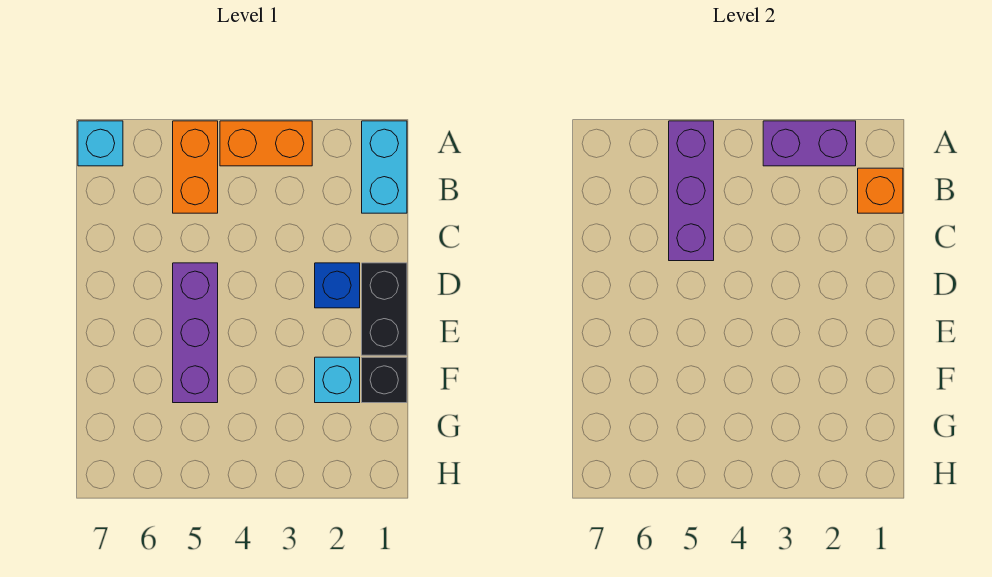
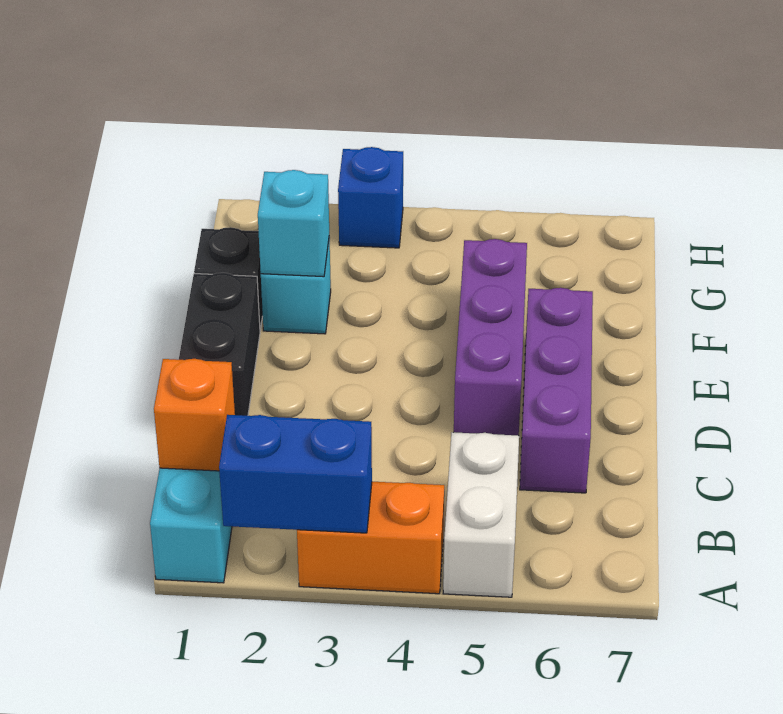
purple brick A2:A3 level 2 -> blue brick A2:A3 level 2
orange brick A5:B5 level 1 -> white brick A5:B5 level 1
purple brick A5:C5 level 2 -> purple brick C6:E6 level 1
cyan brick A7 level 1 -> cyan brick F2 level 2
blue brick D2 level 1 -> blue brick H3 level 1

